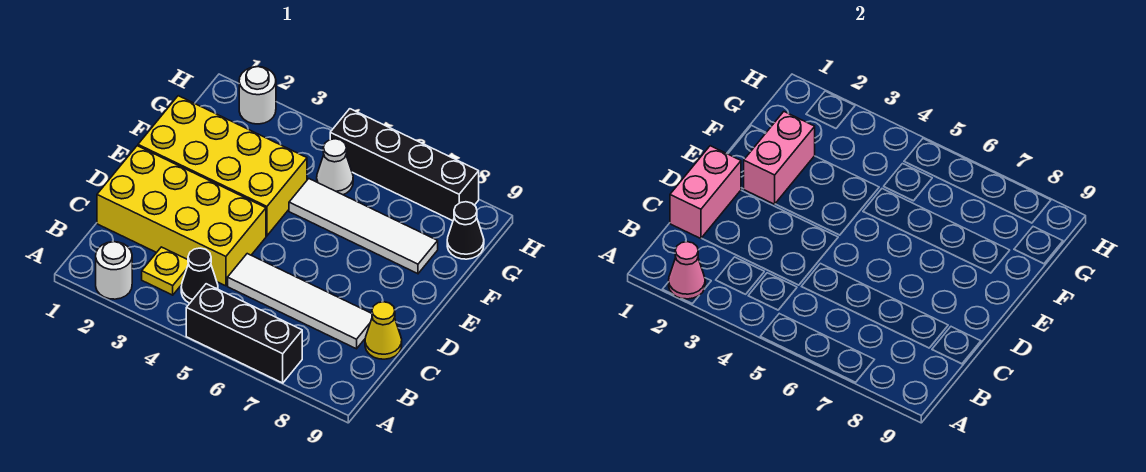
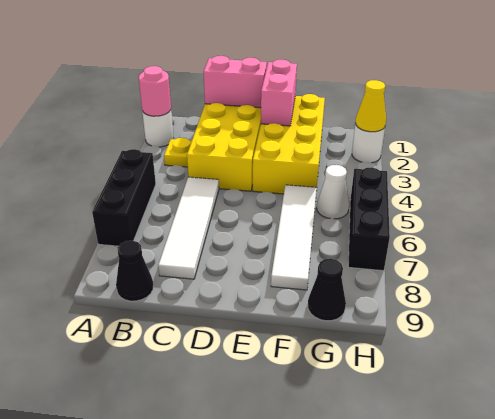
pink cone A2 level 2 -> pink round brick A2 level 2
black cone B4 level 1 -> black cone B9 level 1
yellow cone C9 level 1 -> yellow cone H2 level 2
pink brick E2:F2 level 2 -> pink brick E1:E2 level 2
black brick H5:H8 level 1 -> black brick H5:H7 level 1

